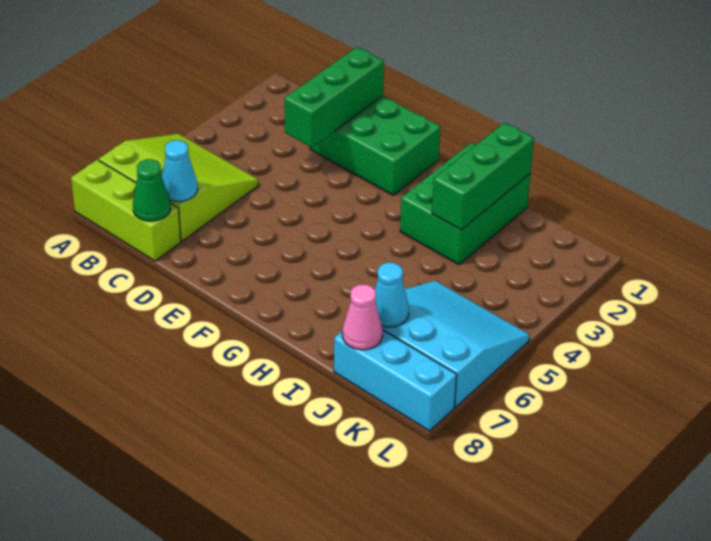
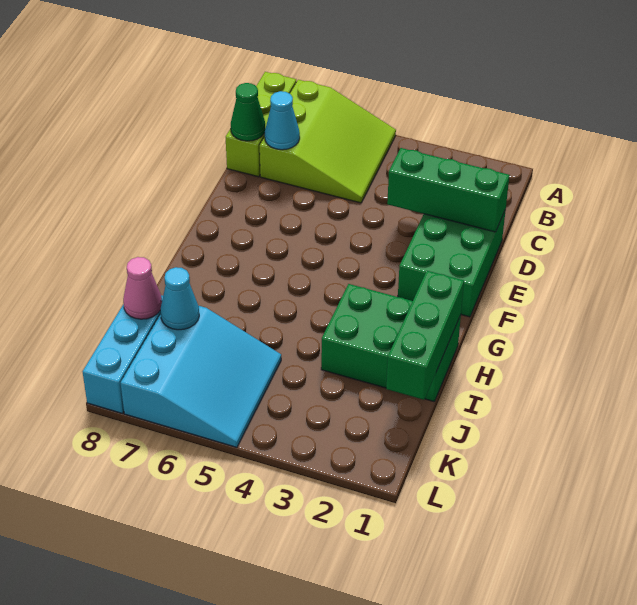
green brick I1:I3 level 2 -> green brick H1:J1 level 2

